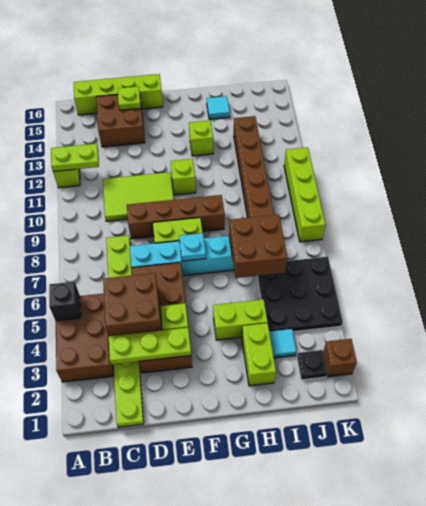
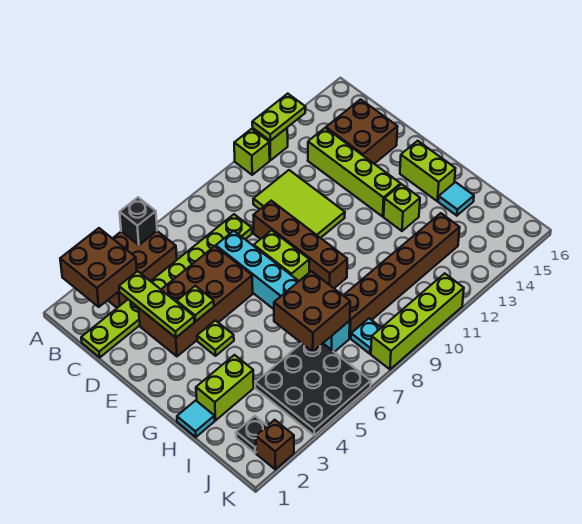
lime plate A12:B12 level 2 -> lime plate A12:A13 level 2
lime brick B16:E16 level 1 -> lime brick C13:F13 level 1
brown brick C4:D5 level 2 -> brown brick A2:B3 level 2
lime plate D15 level 2 -> lime plate F4 level 1
cyan plate F7 level 2 -> cyan plate J8 level 1
lime brick F11 level 1 -> lime brick A11 level 1
lime brick G4:H4 level 1 -> lime brick F15:G15 level 1
cyan tile I3 level 1 -> cyan tile H1 level 1

